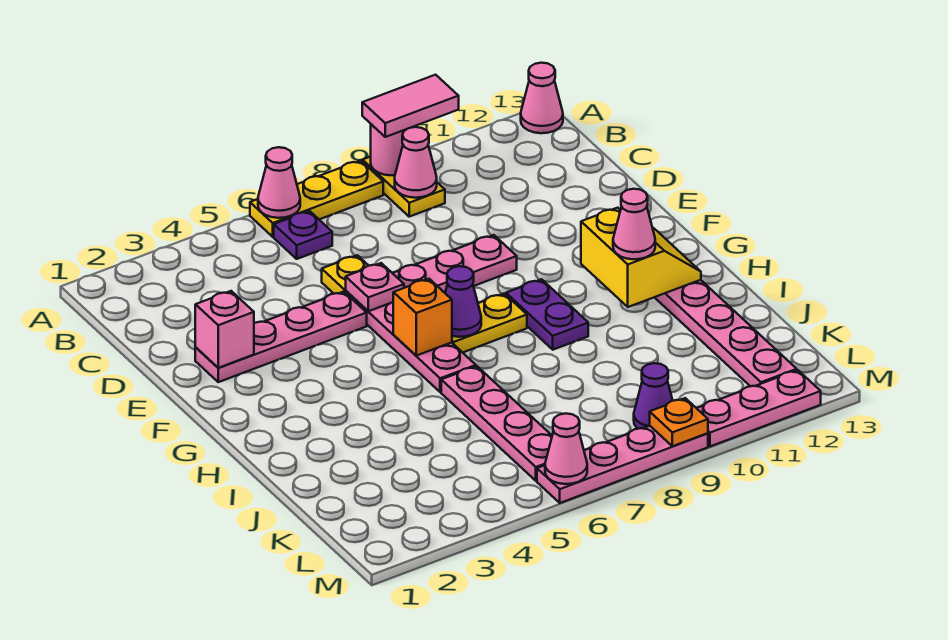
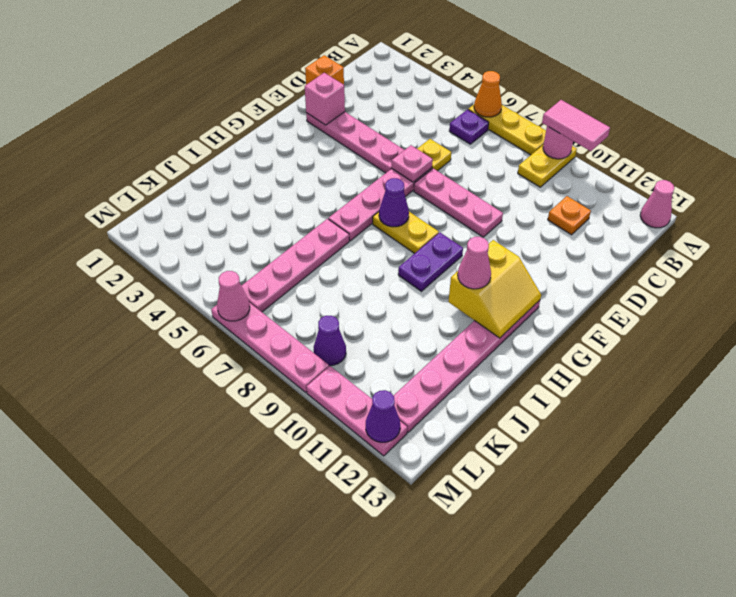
pink cone A6 level 2 -> orange cone A6 level 2
pink cone B9 level 2 -> none
orange brick G6 level 2 -> orange brick D1 level 1
orange plate M9 level 2 -> orange plate C11 level 1
none -> purple cone M12 level 2

